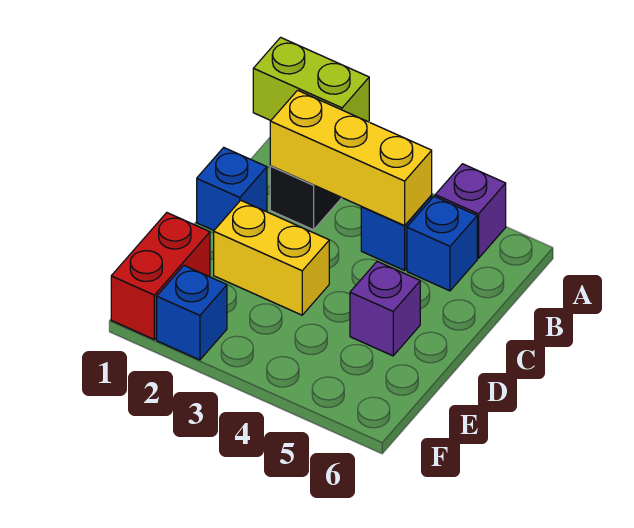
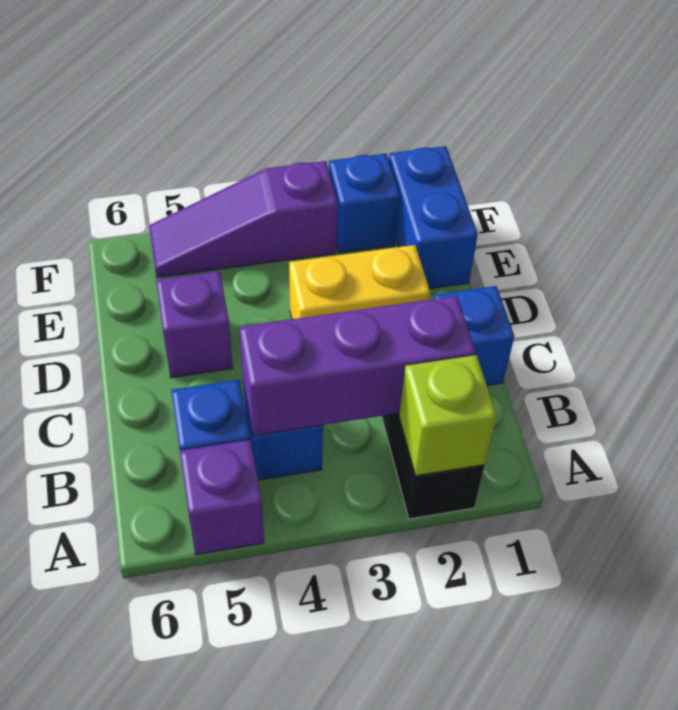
lime brick A1:A2 level 2 -> lime brick A2 level 2
yellow brick B2:B4 level 2 -> purple brick B2:B4 level 2
red brick E1:F1 level 1 -> blue brick E1:F1 level 1
none -> purple slope F3:F5 level 1 top 3

